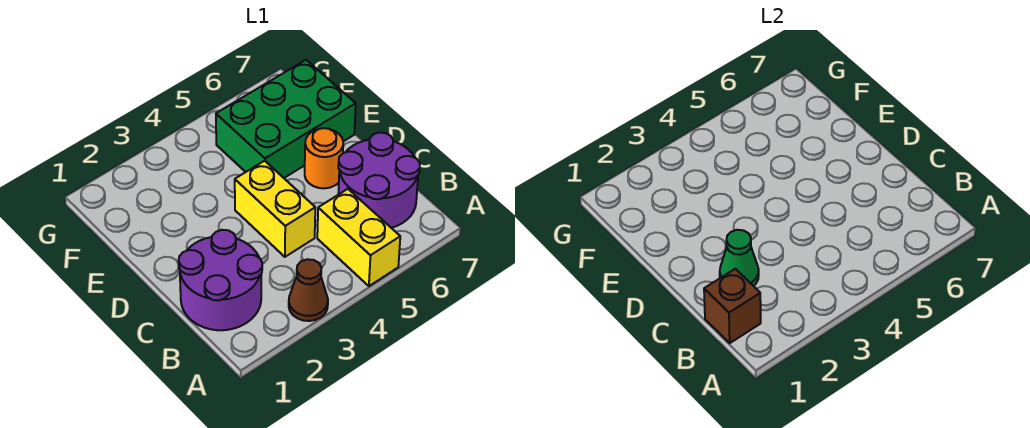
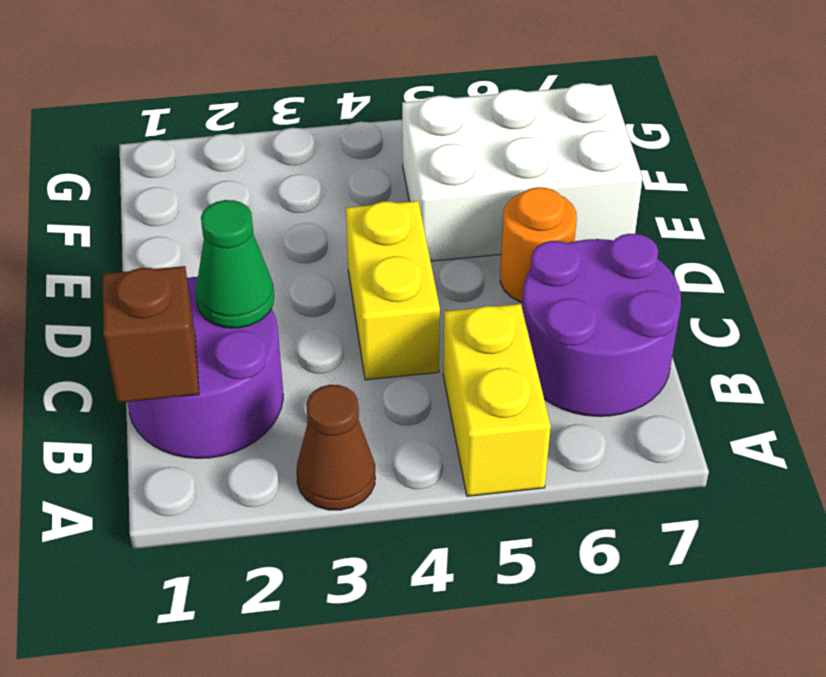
green brick E5:F7 level 1 -> white brick E5:F7 level 1

